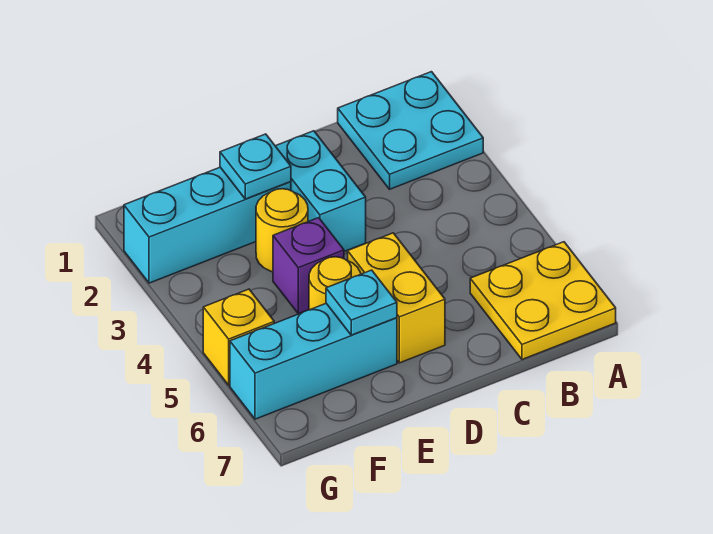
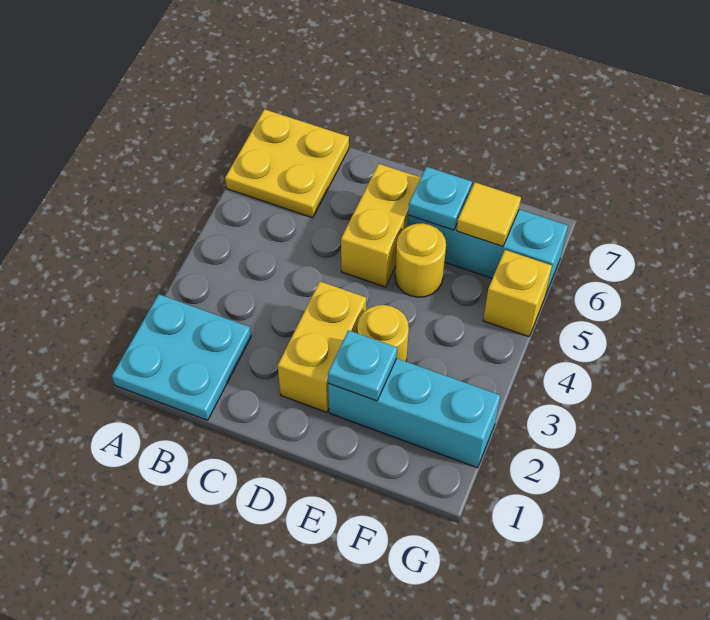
cyan brick D2:D3 level 1 -> yellow brick D2:D3 level 1
purple brick E4 level 1 -> none
none -> yellow tile F6 level 2

